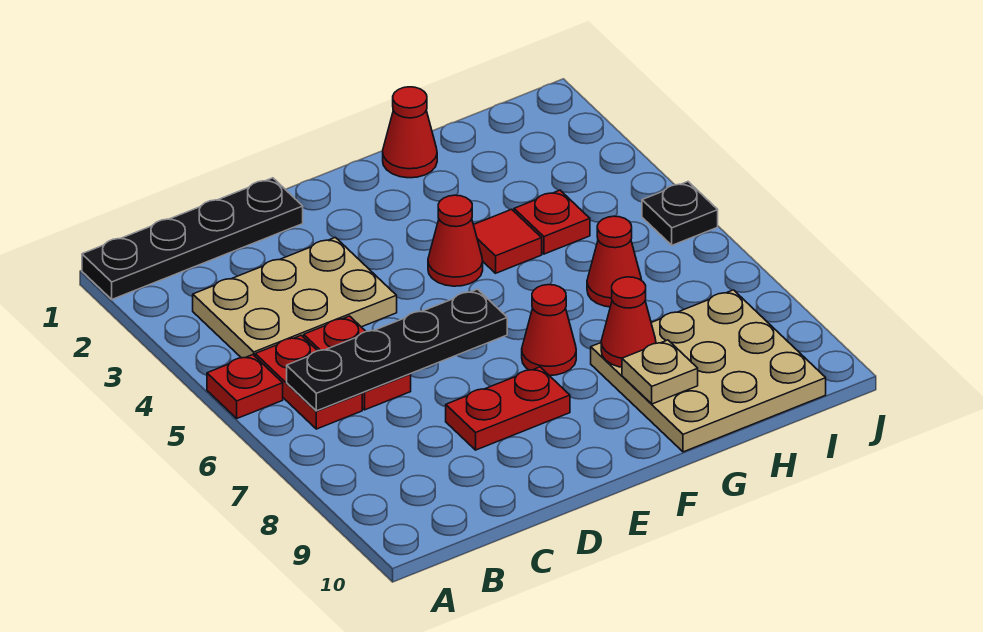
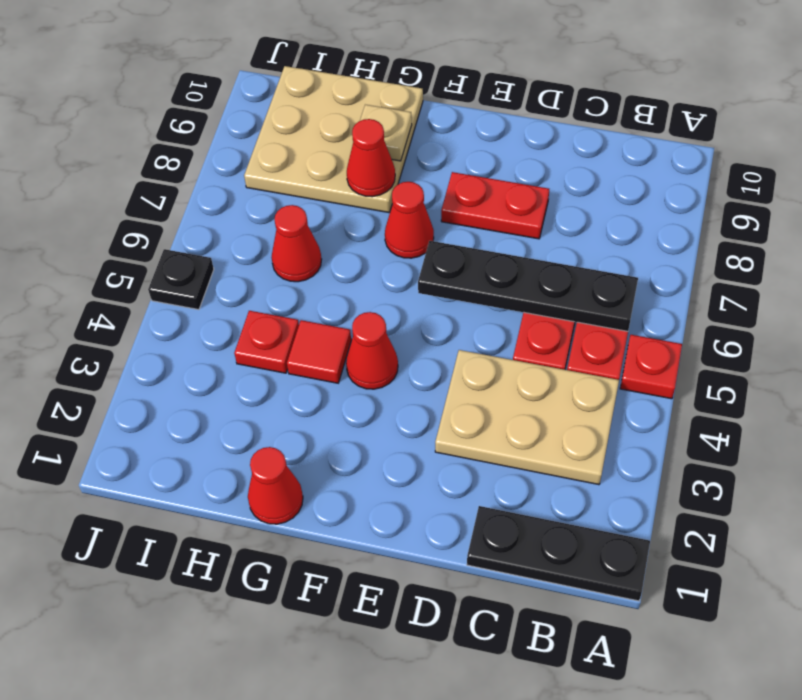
black plate A1:D1 level 1 -> black plate A1:C1 level 1

